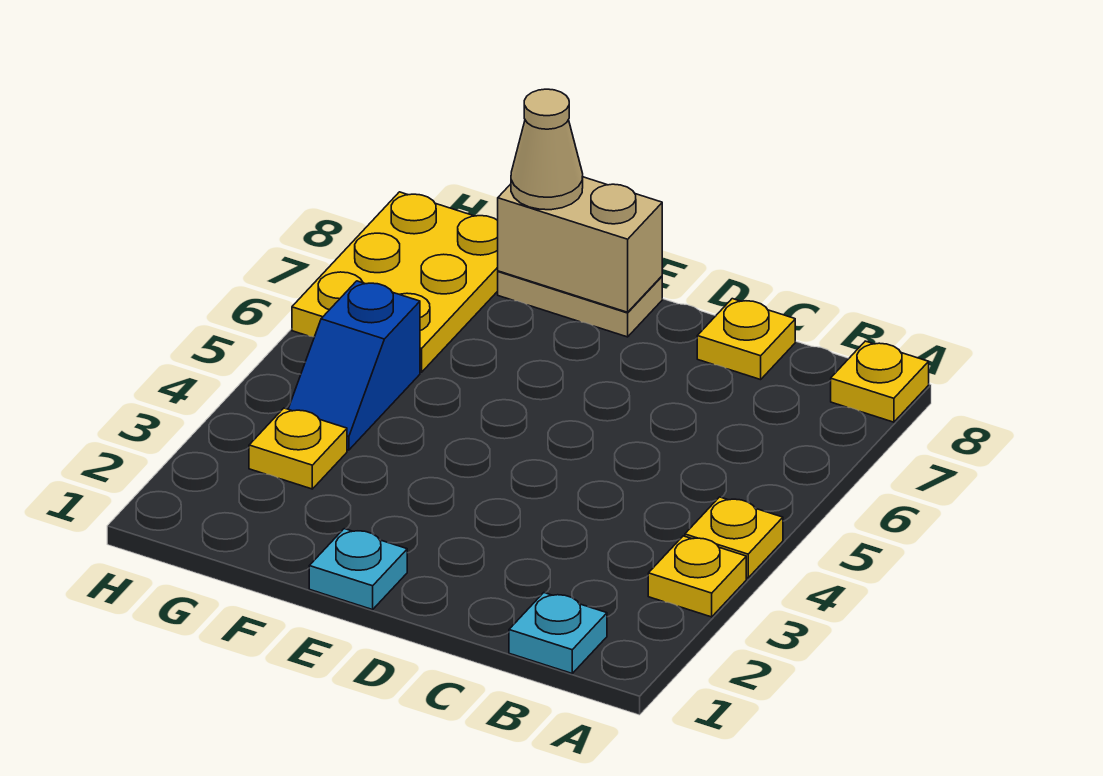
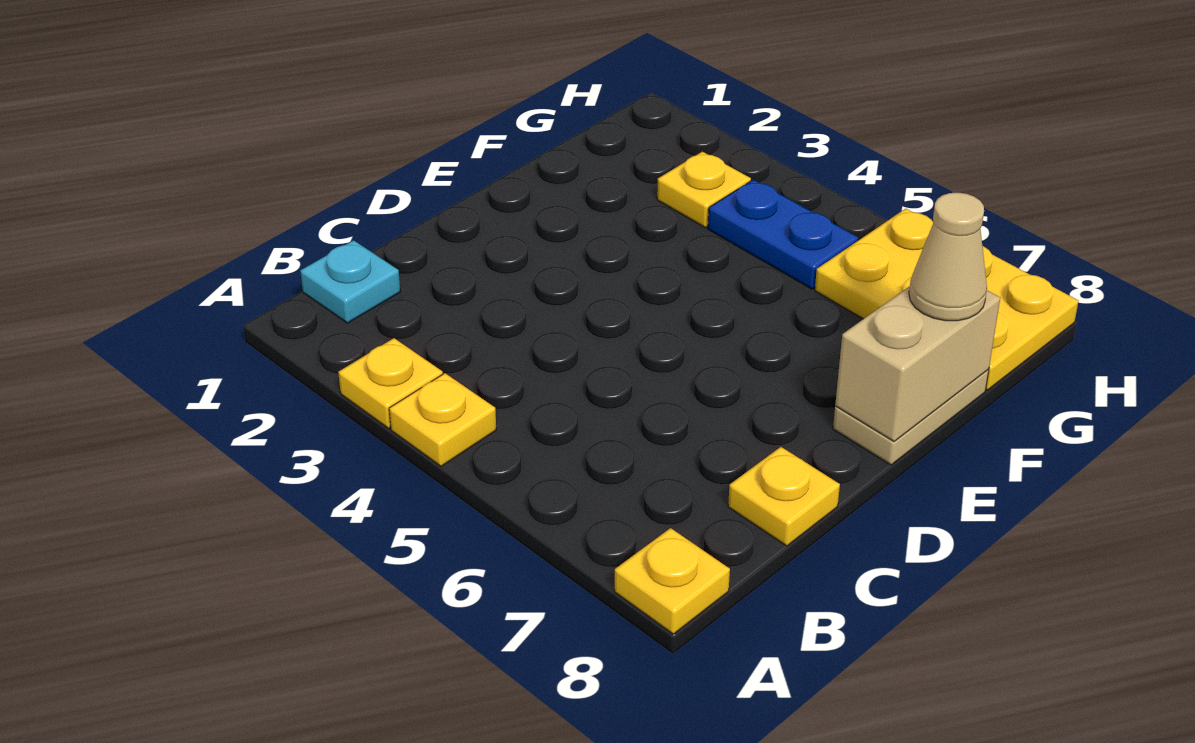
cyan plate E1 level 1 -> none
blue slope G4:G5 level 1 top 5 -> blue plate G4:G5 level 1

